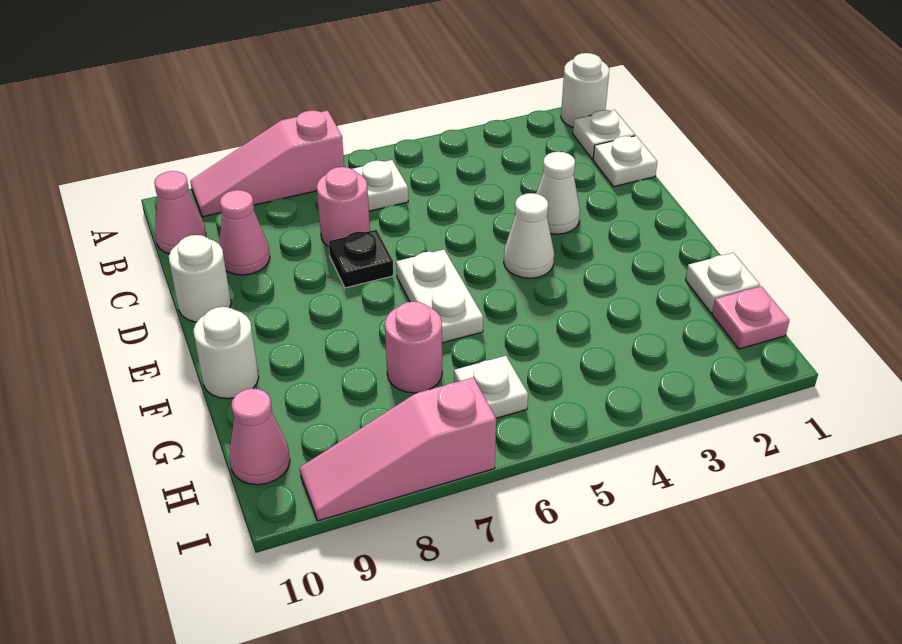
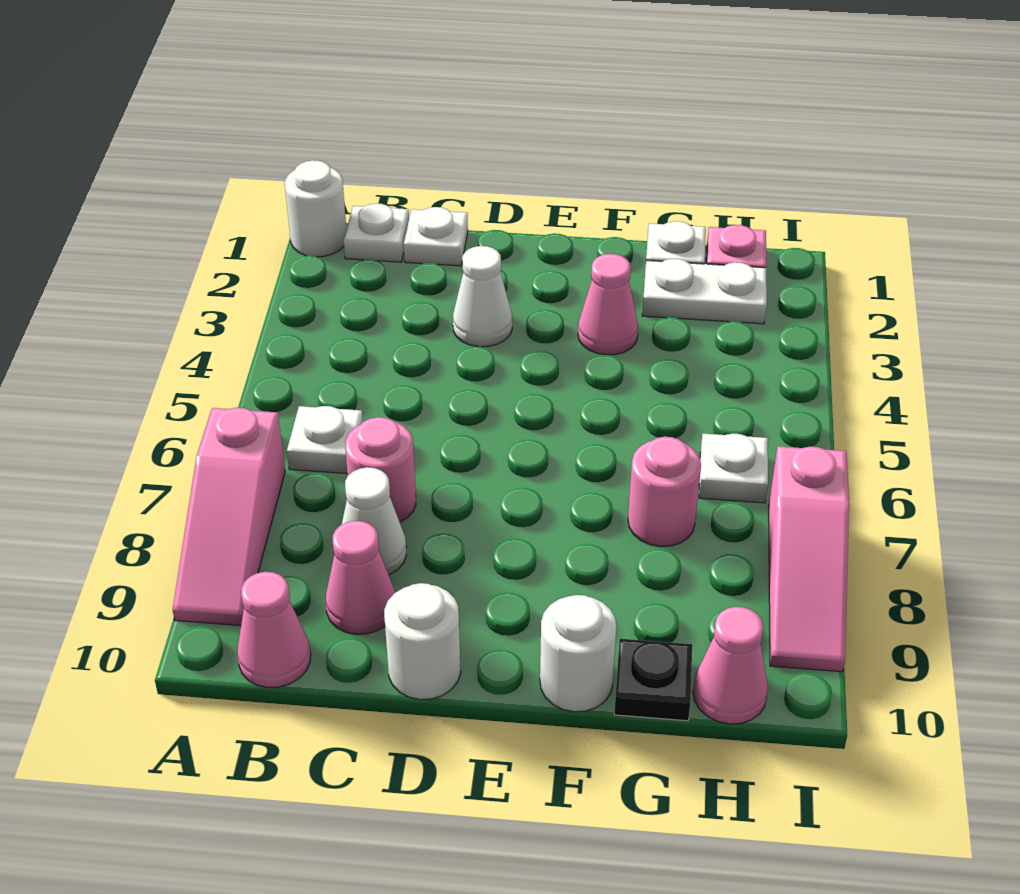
black plate D7 level 1 -> black plate G10 level 1
white cone E4 level 1 -> white cone C8 level 1
white plate E6:F6 level 1 -> white plate G2:H2 level 1
none -> pink cone F3 level 1

